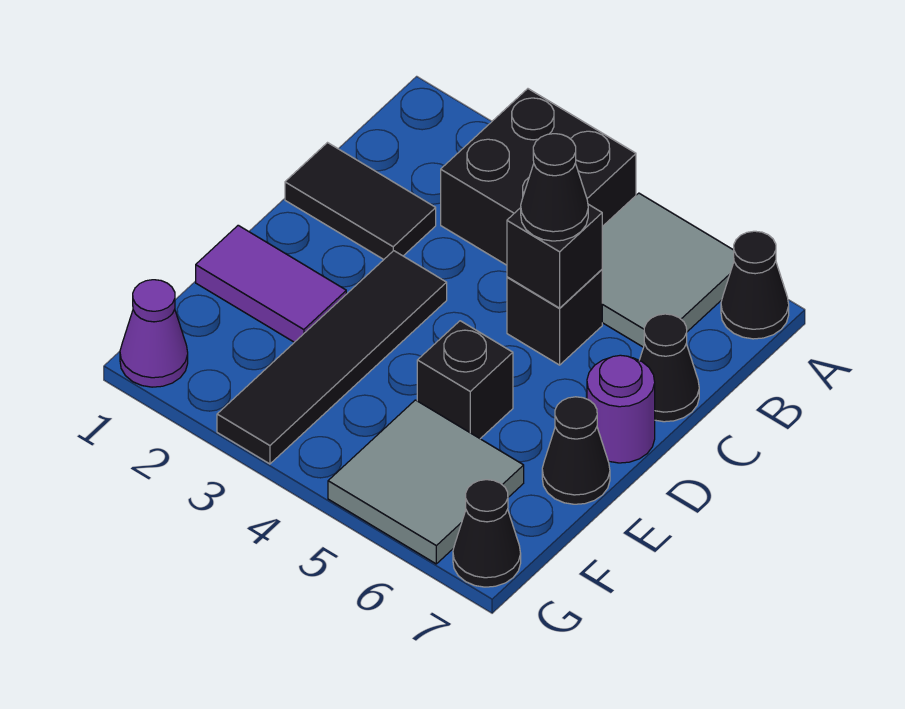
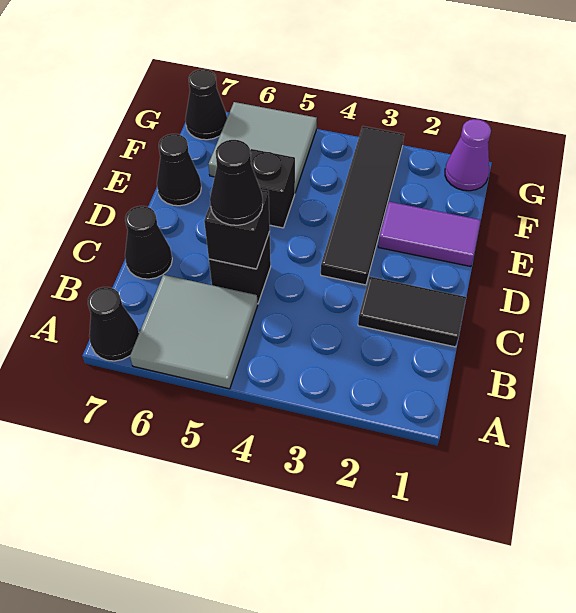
black brick A3:B4 level 1 -> none
purple round brick D7 level 1 -> none

